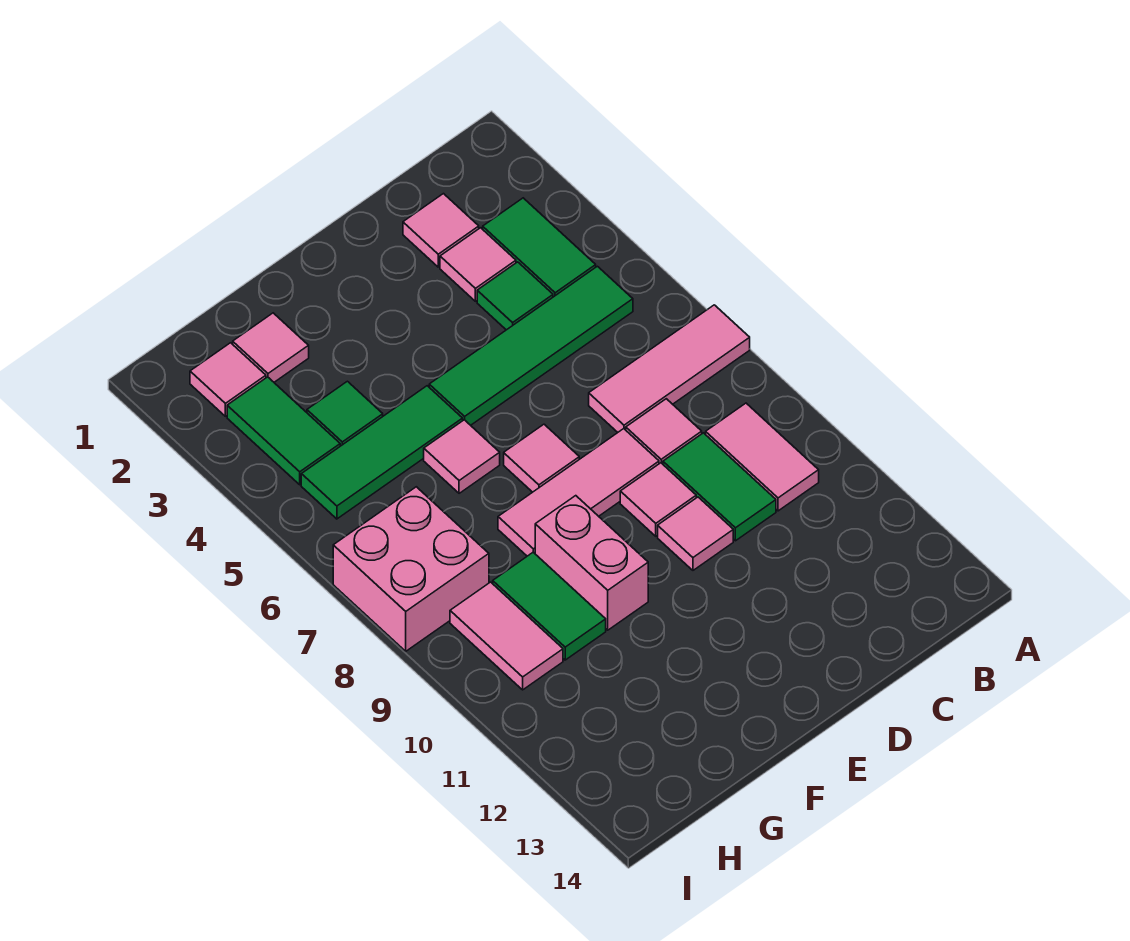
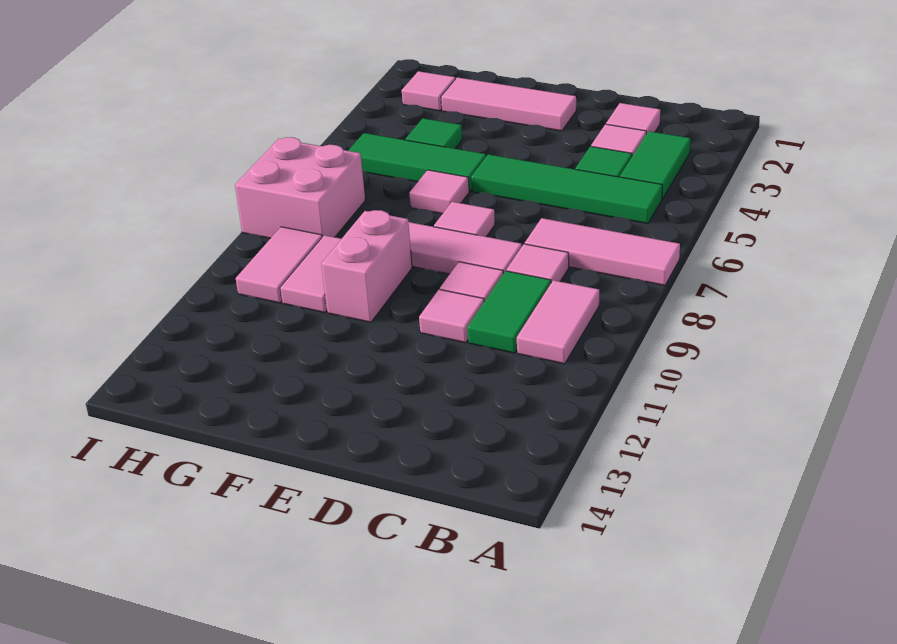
pink tile G2 level 1 -> pink tile E2:G2 level 1
green tile G9:G10 level 1 -> pink tile G9:G10 level 1
green tile H3:H4 level 1 -> none

